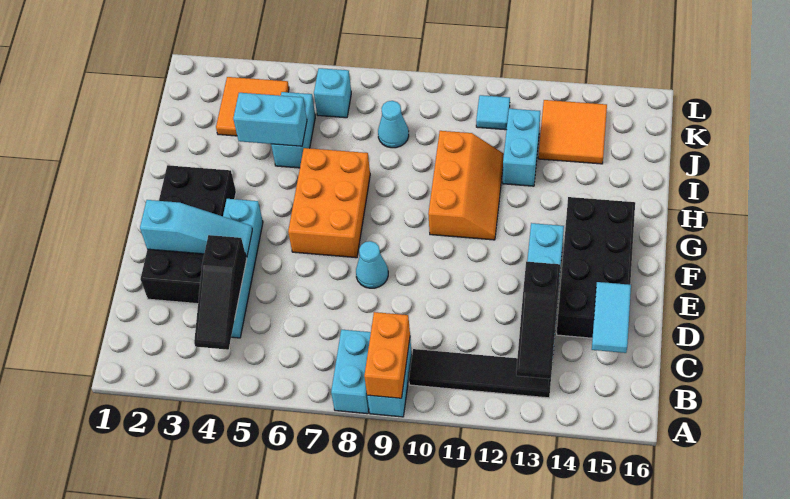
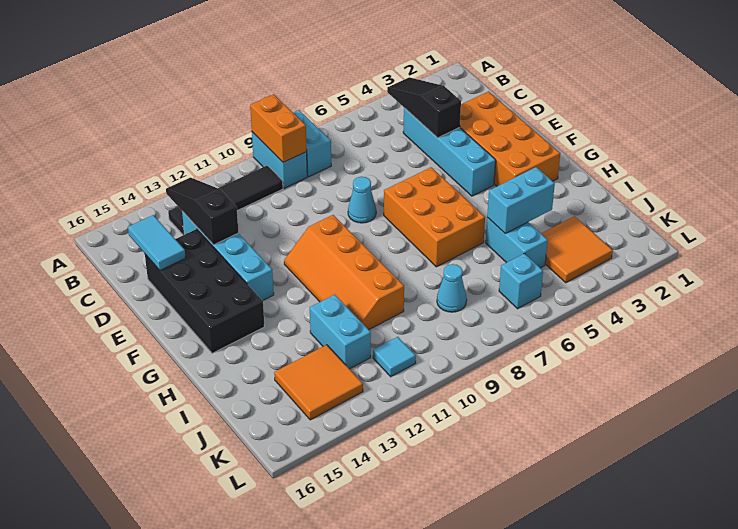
black brick D2:G3 level 1 -> orange brick D2:G3 level 1
cyan slope E2:E4 level 2 top 2 -> none
orange slope G10:I11 level 1 top 10 -> orange slope F10:I11 level 1 top 10

